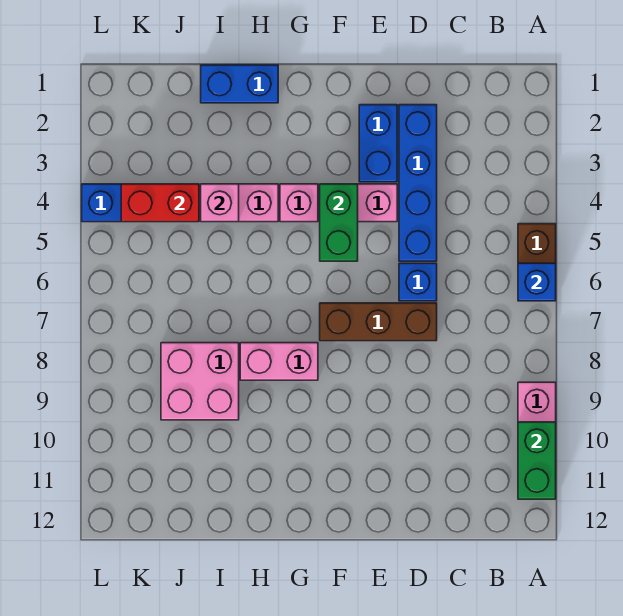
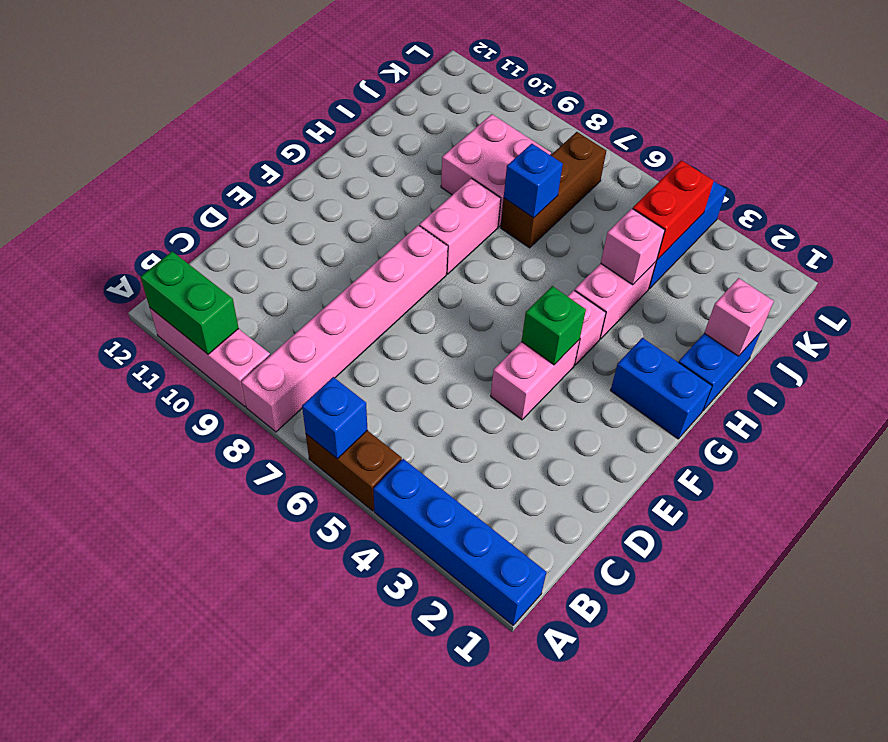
none -> pink brick A8:F8 level 1
blue brick D2:D5 level 1 -> blue brick A1:A4 level 1
blue brick D6 level 1 -> blue brick I7 level 2
brown brick D7:F7 level 1 -> brown brick I7:K7 level 1
blue brick E2:E3 level 1 -> blue brick G1:G2 level 1
green brick F4:F5 level 2 -> green brick F4 level 2
none -> pink brick I1 level 2

